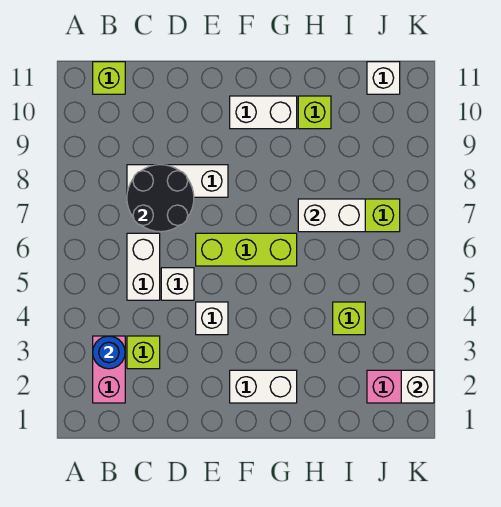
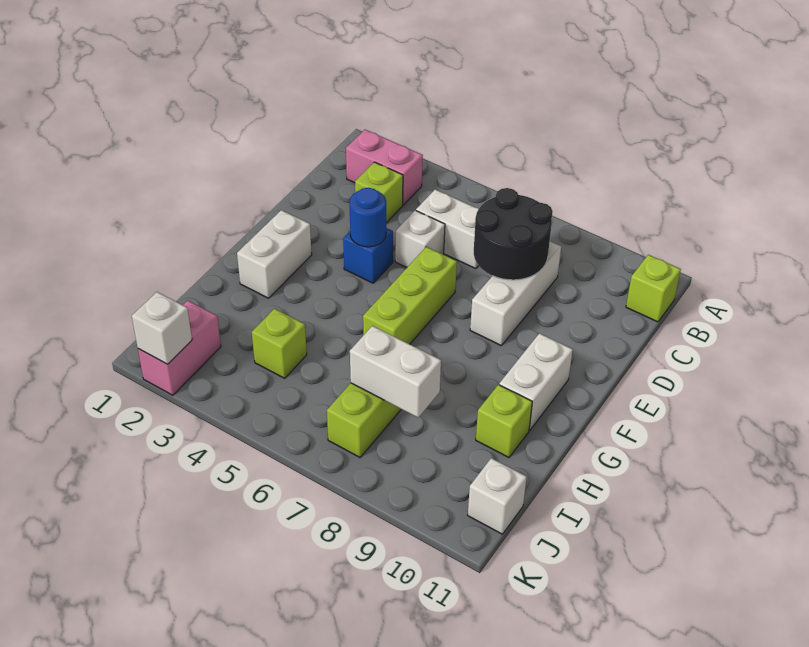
blue round brick B3 level 2 -> blue round brick E4 level 2
white brick E4 level 1 -> blue brick E4 level 1
white brick H7:I7 level 2 -> white brick I7:I8 level 2

